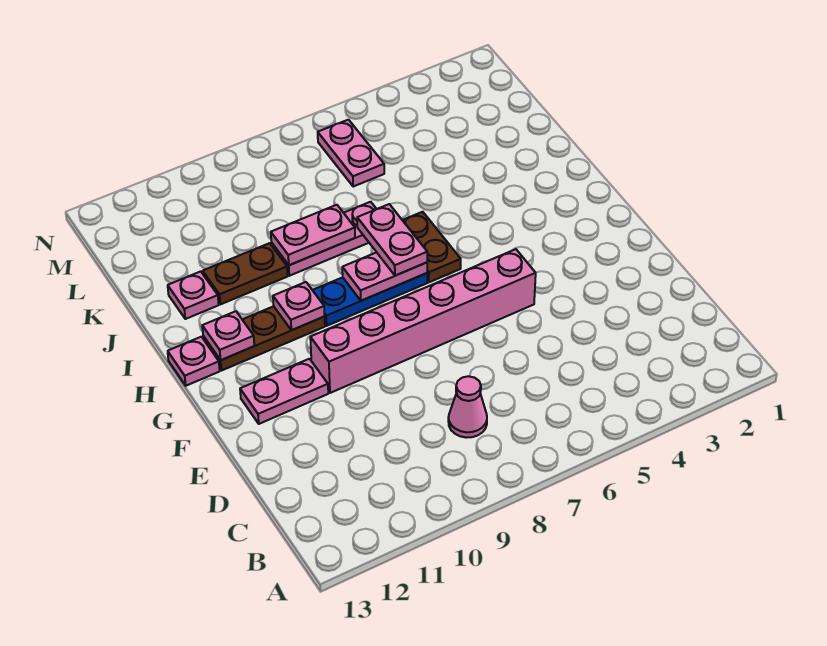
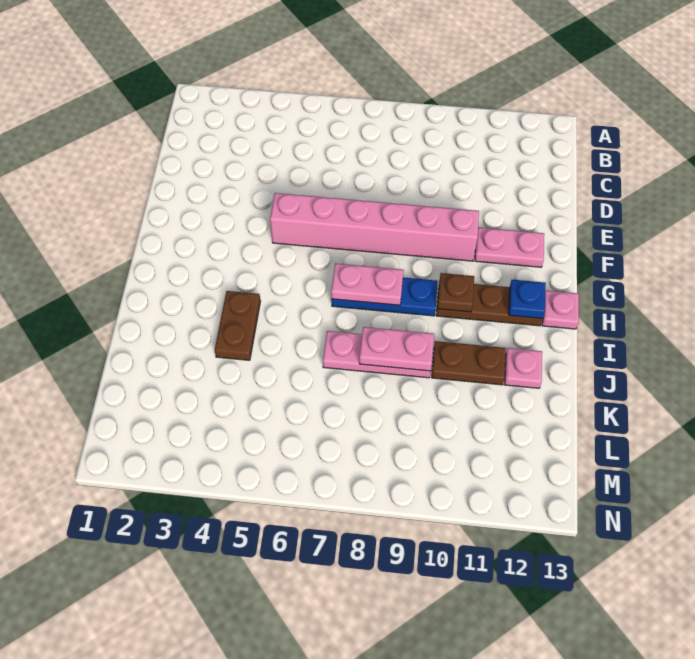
pink cone C8 level 1 -> none
brown plate H6:I6 level 1 -> brown plate I4:J4 level 1
pink plate H7:I7 level 3 -> none
pink plate H10 level 2 -> brown plate H10 level 2
pink plate H12 level 2 -> blue plate H12 level 2
pink plate L6:M6 level 1 -> none

